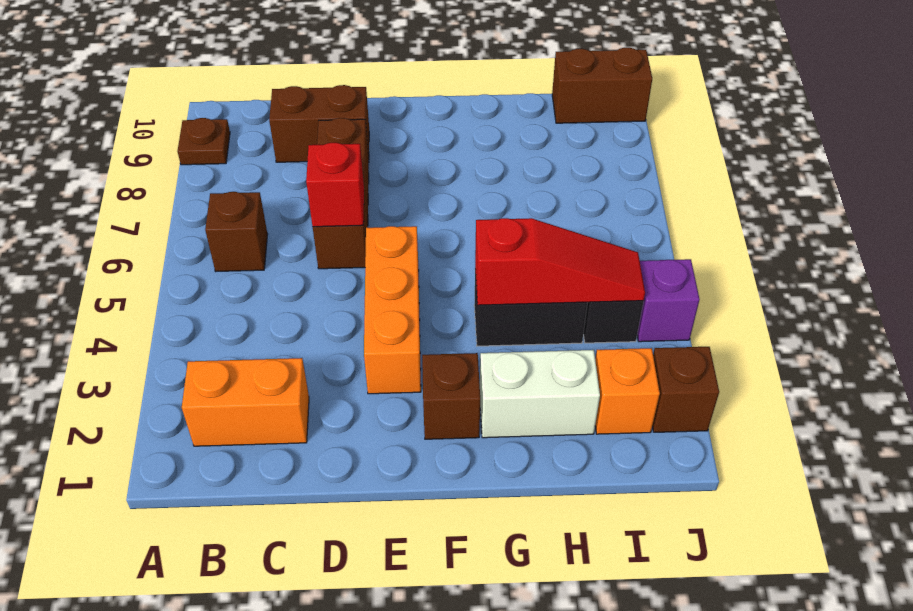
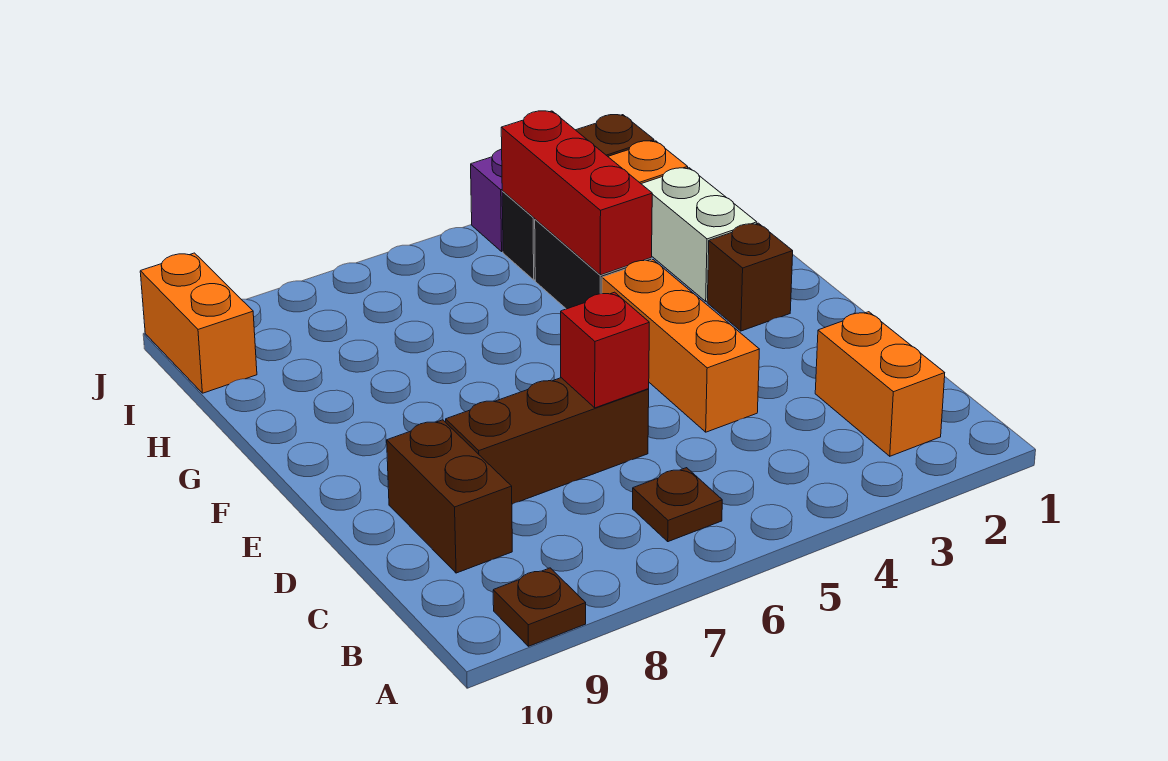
brown brick B6 level 1 -> brown plate B6 level 1
orange brick E3:E5 level 1 -> orange brick D4:F4 level 1
red slope G4:I4 level 2 top G -> red brick G4:I4 level 2
brown brick I10:J10 level 1 -> orange brick I10:J10 level 1

